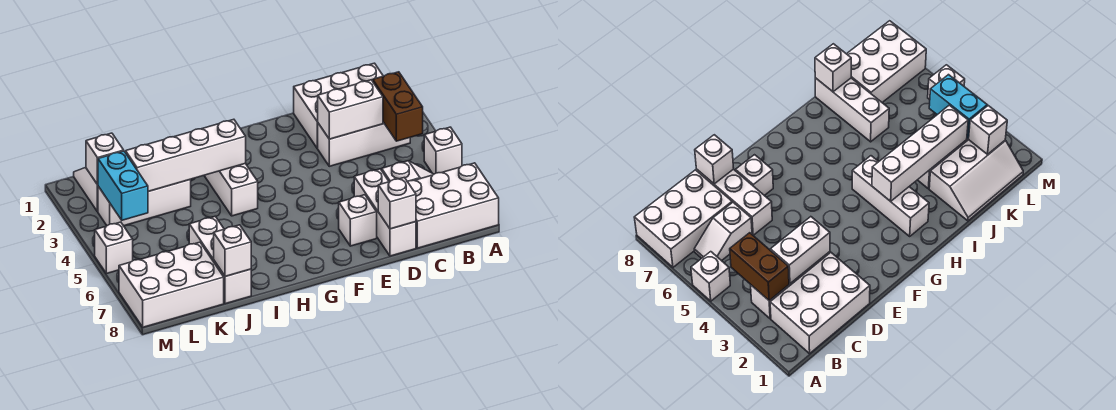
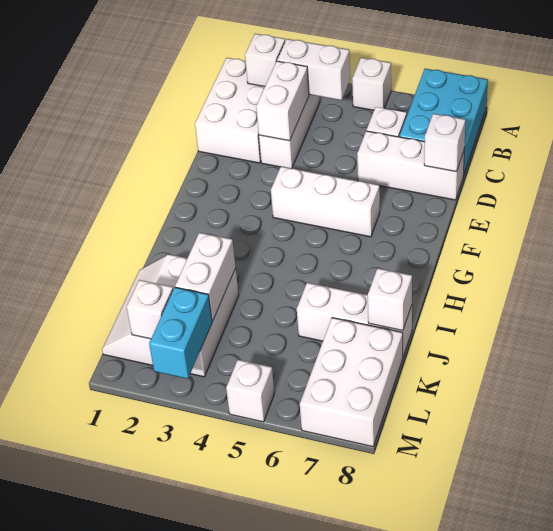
white brick A7:C8 level 1 -> cyan brick A7:C8 level 1
brown brick B3:B4 level 2 -> white brick B3:B4 level 2
white brick E7 level 1 -> white brick B2 level 2
white brick H2:H4 level 1 -> white brick F4:F6 level 1
white brick H3:K3 level 2 -> white brick J3:K3 level 2
cyan brick L3:L4 level 2 -> cyan brick L3:M3 level 2

